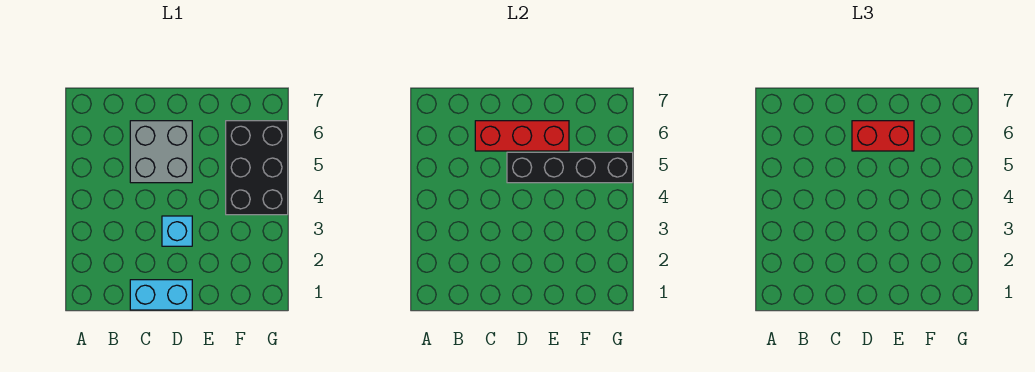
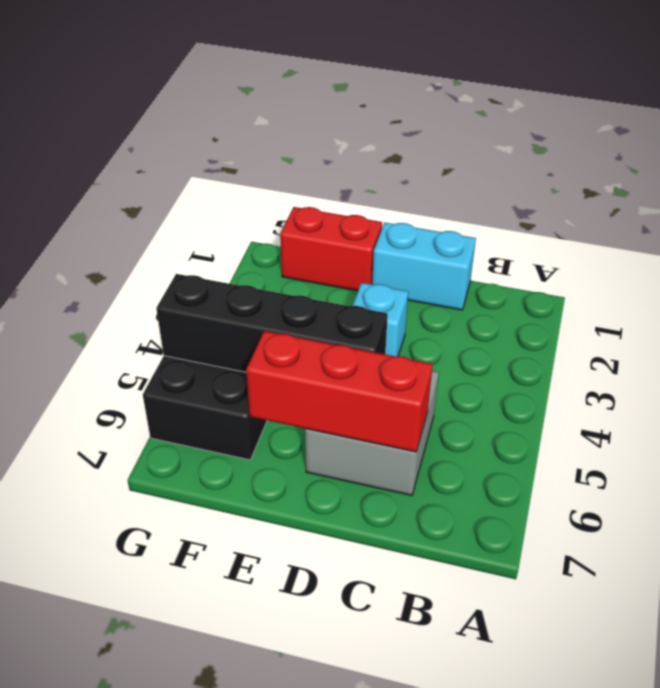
red brick D6:E6 level 3 -> red brick E1:F1 level 1

